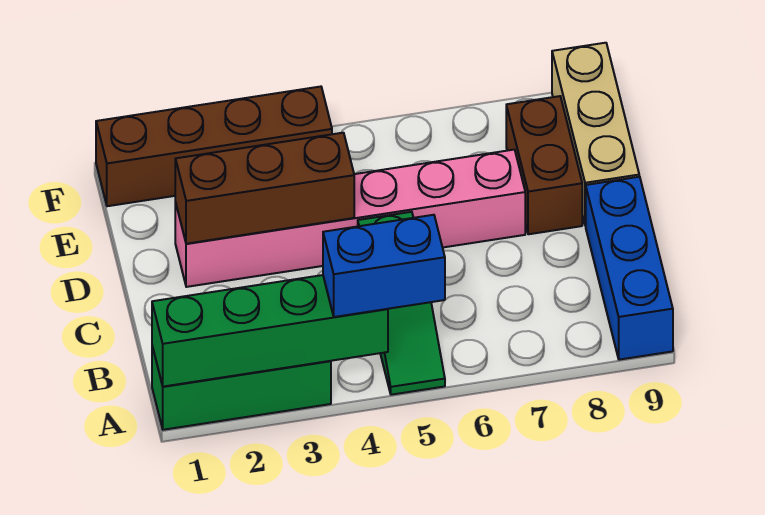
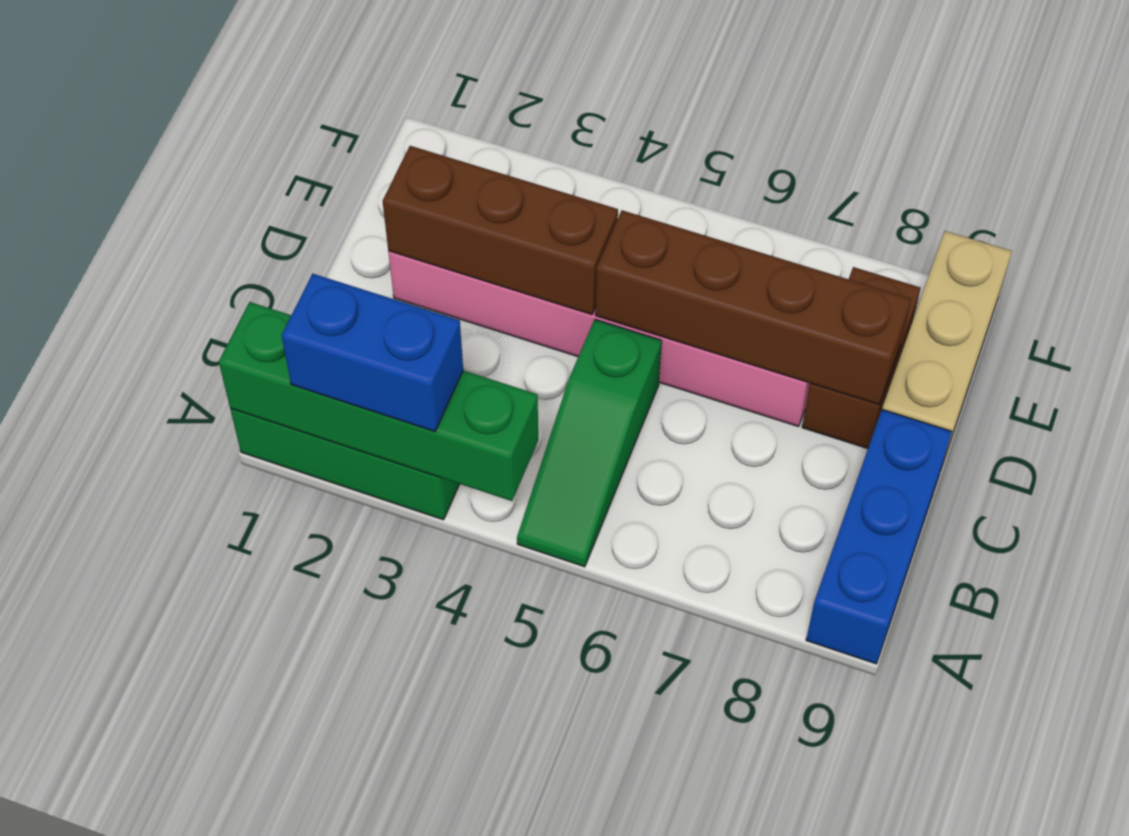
blue brick A4:A5 level 3 -> blue brick A2:A3 level 3
brown brick F1:F4 level 1 -> brown brick D5:D8 level 2

